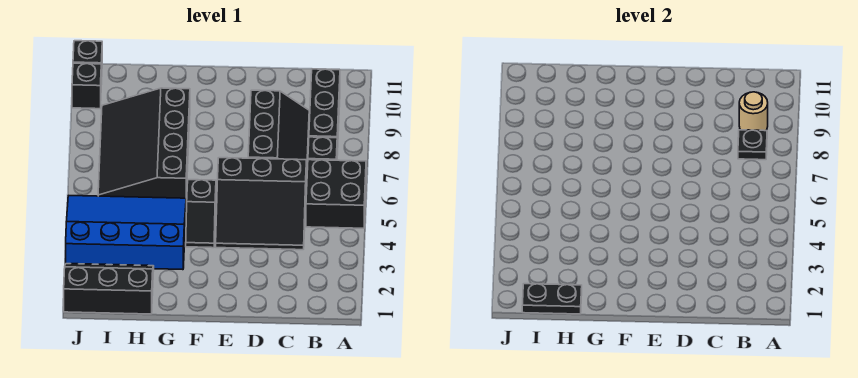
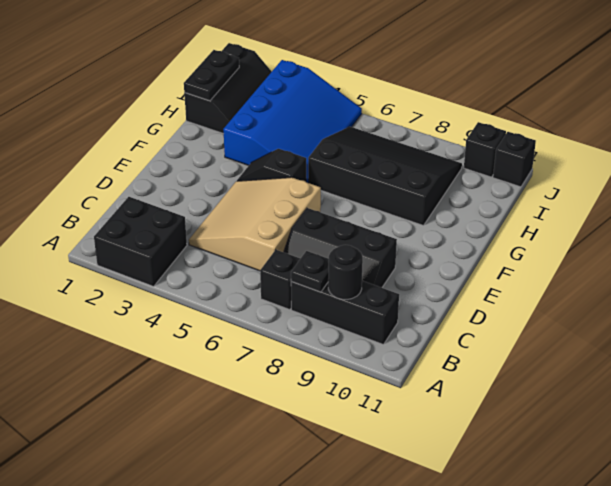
black brick A5:B6 level 1 -> black brick A2:B3 level 1
tan round brick B9 level 2 -> black round brick B9 level 2
black slope C4:E6 level 1 top 6 -> tan slope C4:E6 level 1 top 6

